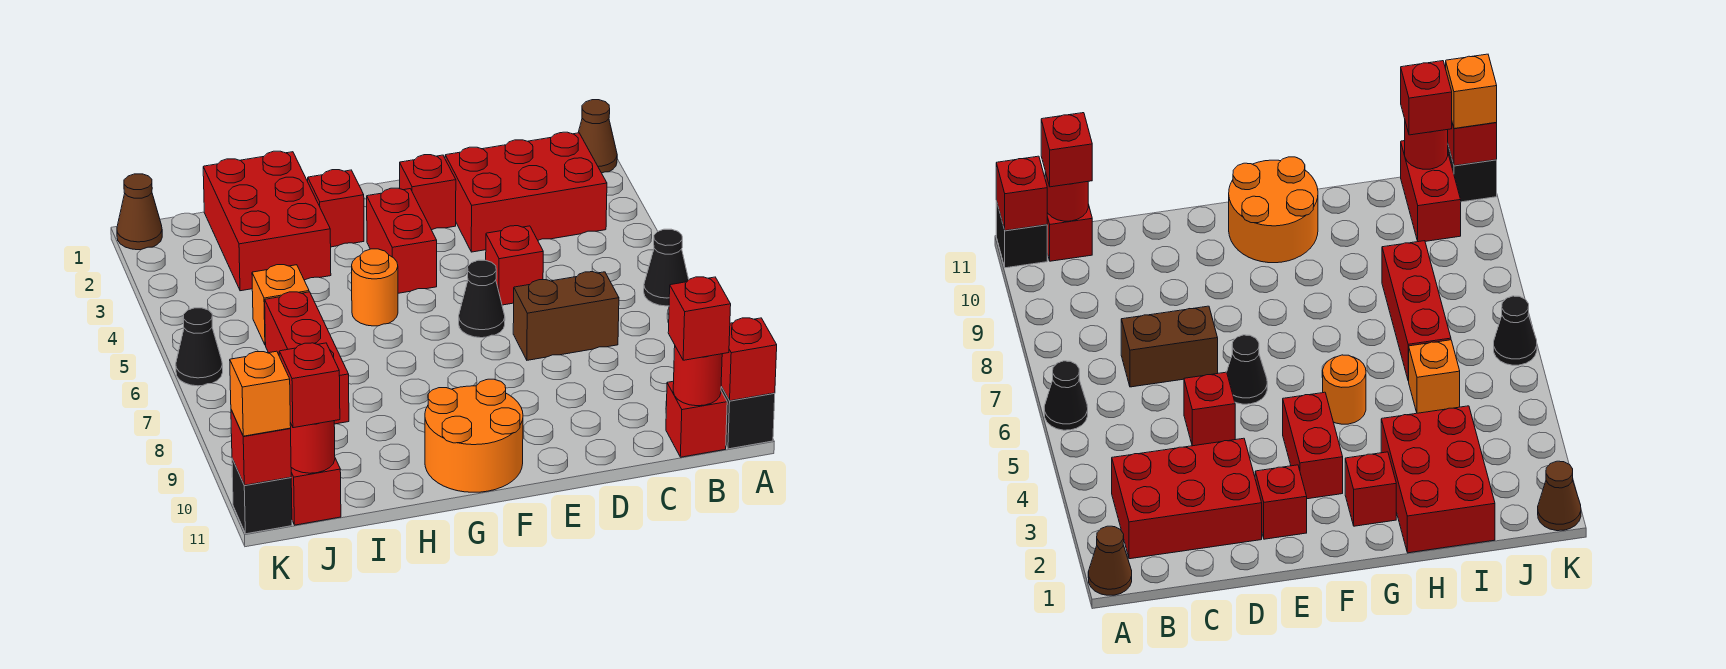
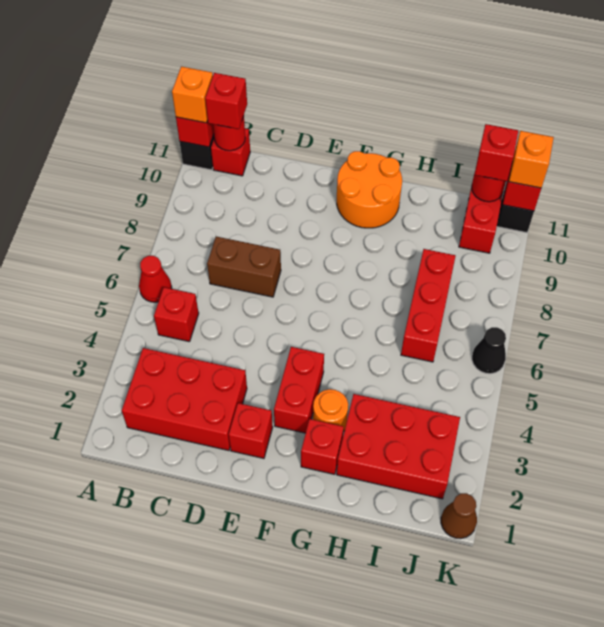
brown cone A1 level 1 -> none
black cone A6 level 1 -> red cone A6 level 1
red brick D5 level 1 -> red brick B5 level 1
black cone E6 level 1 -> none
orange round brick G5 level 1 -> orange round brick G3 level 1
red brick H1:I3 level 1 -> red brick H2:J3 level 1
orange brick I5 level 1 -> orange brick A11 level 3

